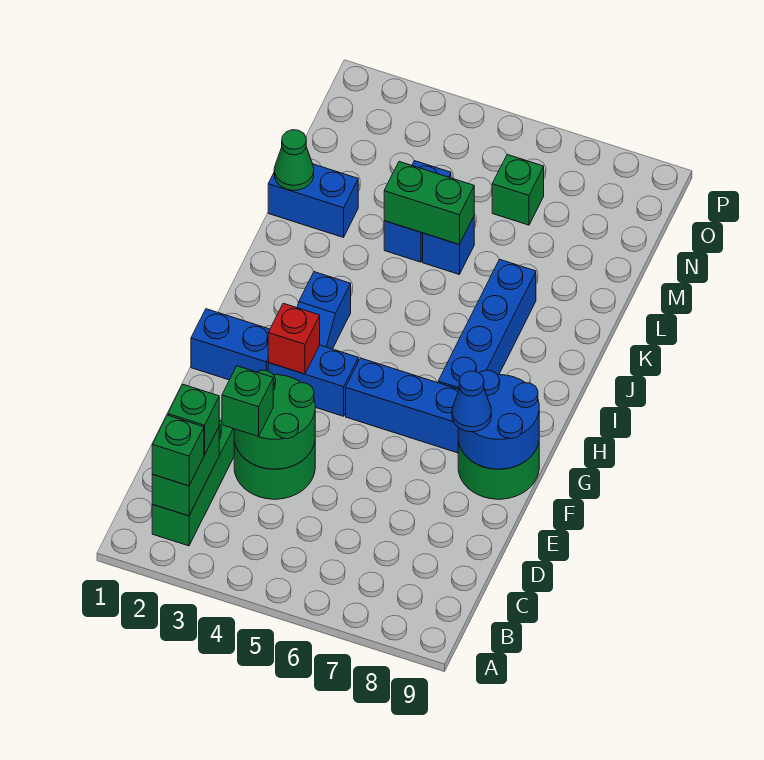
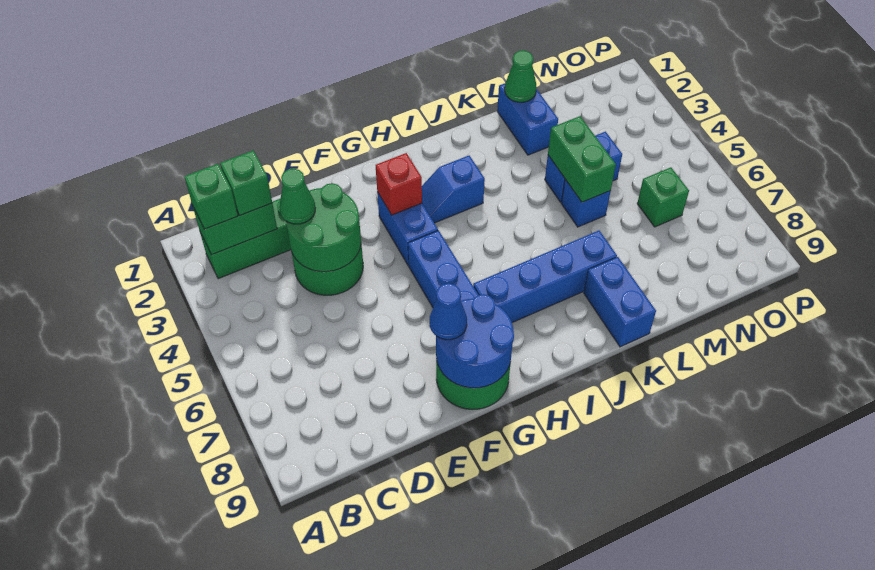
green brick D3 level 3 -> green cone D3 level 3
blue brick G1:G2 level 1 -> blue brick K8:K9 level 1

